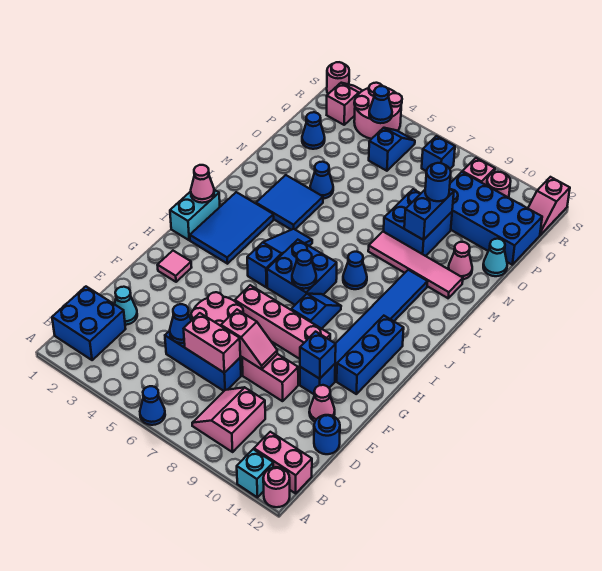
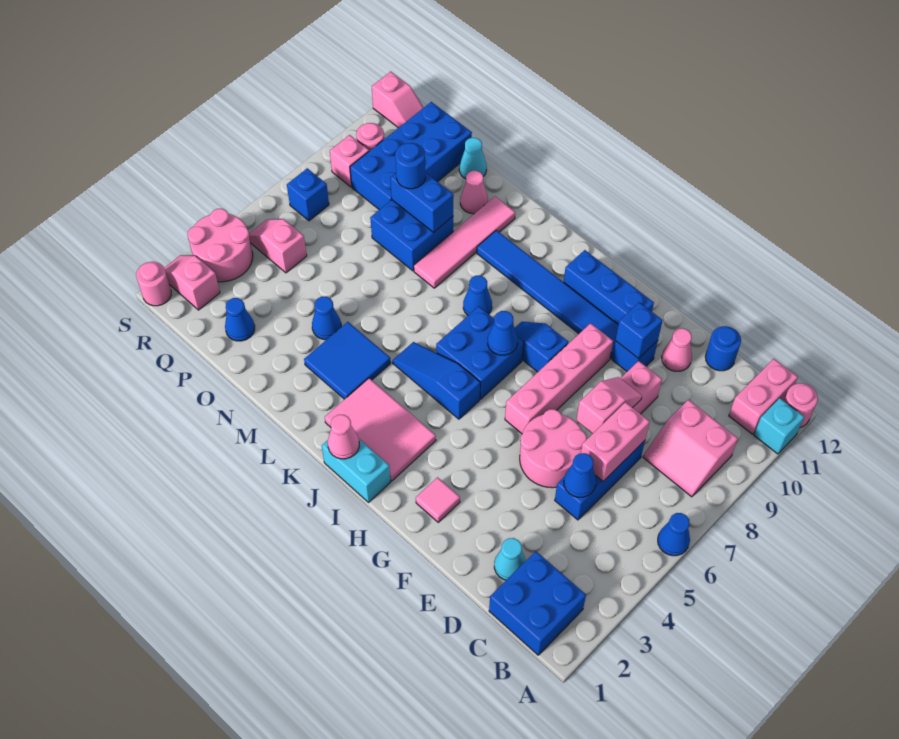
blue tile I2:K3 level 1 -> pink tile I2:K3 level 1
blue slope Q5:R5 level 1 top Q -> pink slope Q5:R5 level 1 top Q
blue cone R4 level 2 -> none

